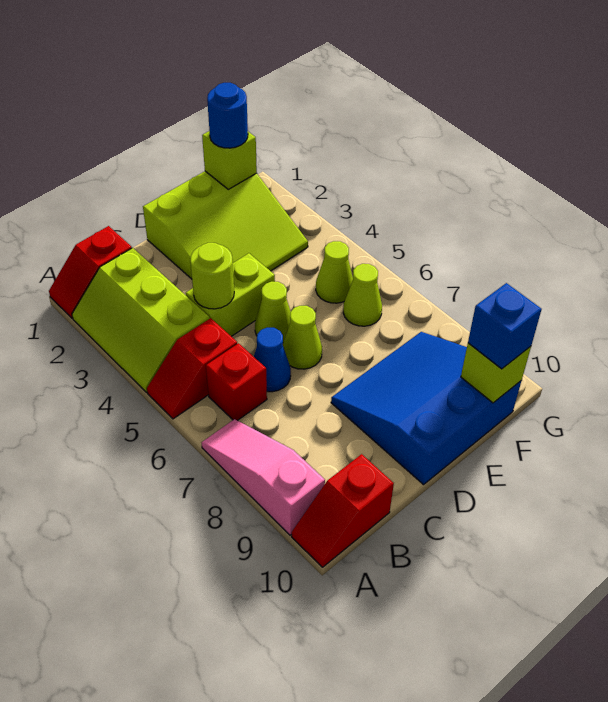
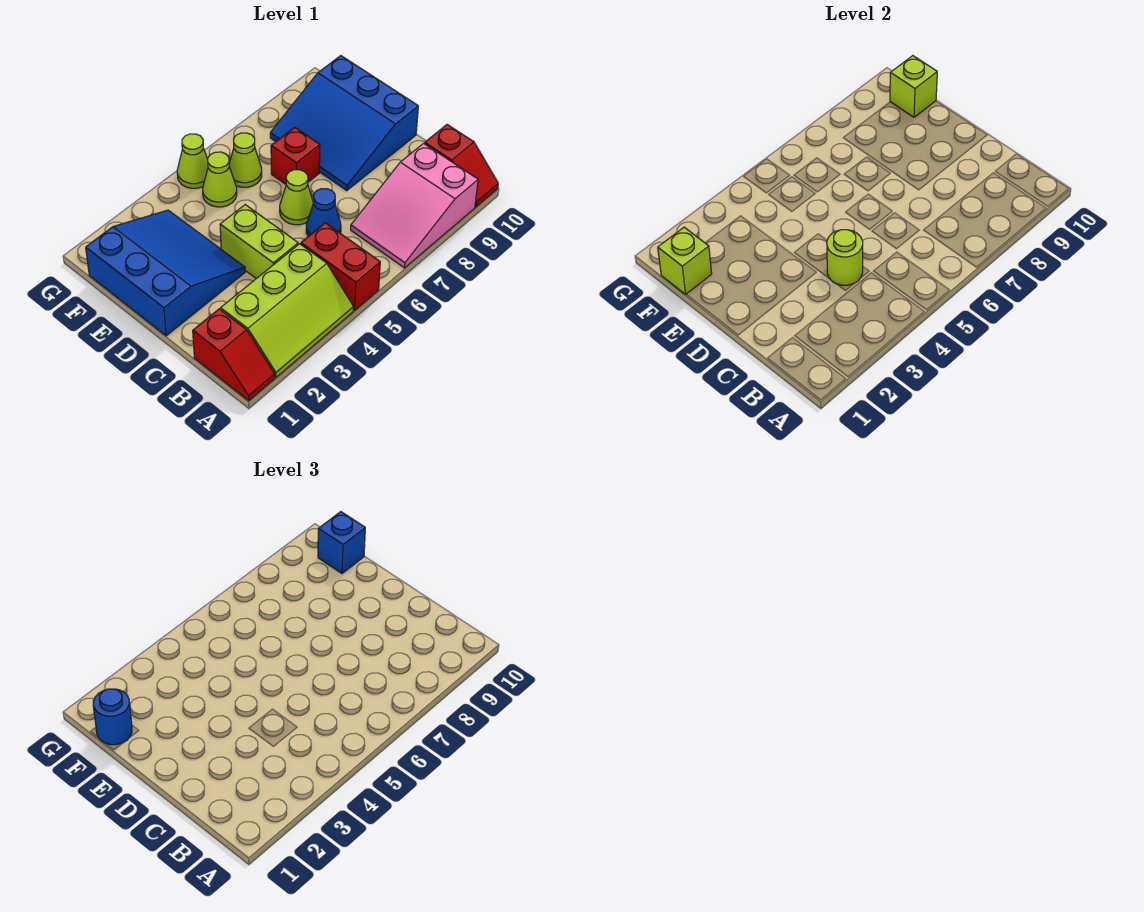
red slope A5:B5 level 1 top B -> red brick A5:B5 level 1
pink slope A7:A9 level 1 top 9 -> pink slope A7:B9 level 1 top 9
red brick B6 level 1 -> red brick E7 level 1
lime slope D1:F3 level 1 top 1 -> blue slope D1:F3 level 1 top 1
lime cone D5 level 1 -> lime cone G5 level 1

